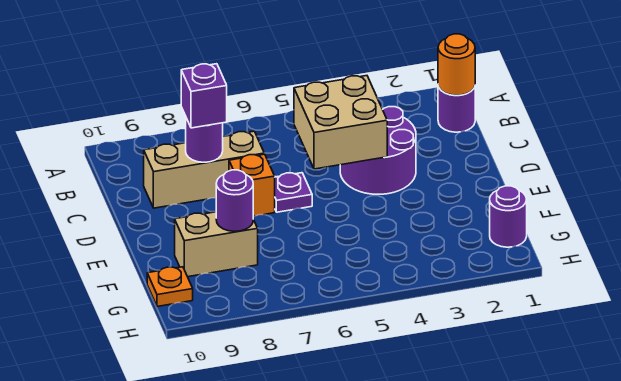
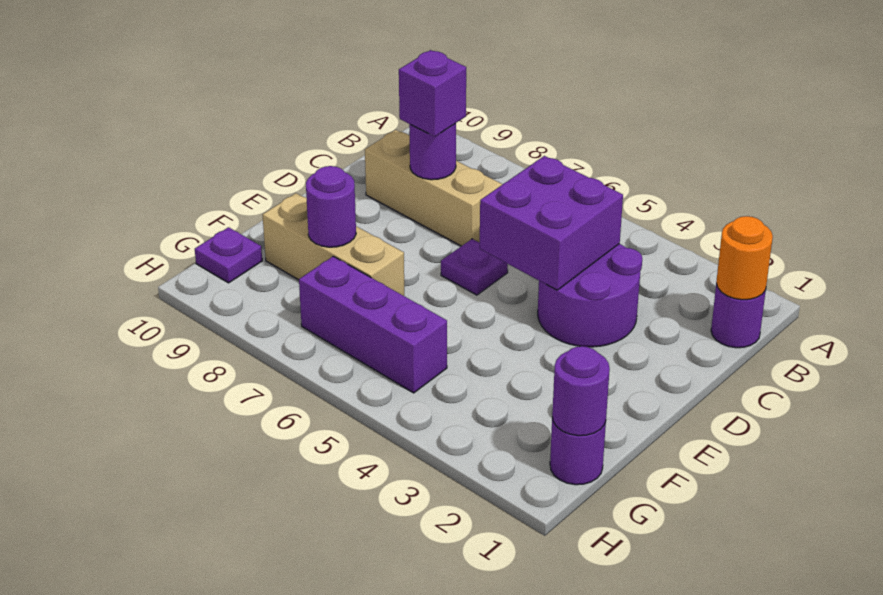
tan brick C4:D5 level 2 -> purple brick C4:D5 level 2
orange brick D7 level 1 -> none
tan brick F8:F9 level 1 -> tan brick F7:F9 level 1
none -> purple round brick G1 level 2
none -> purple brick G5:G7 level 1
orange plate G10 level 1 -> purple plate G10 level 1

